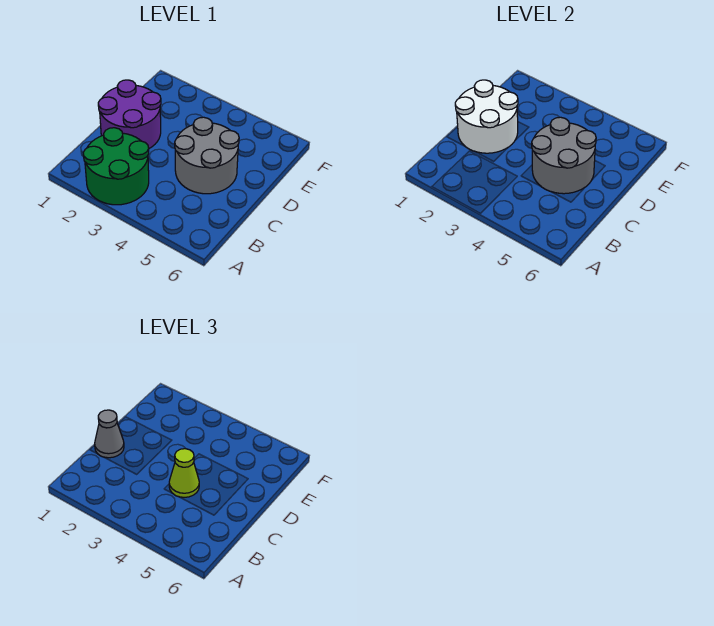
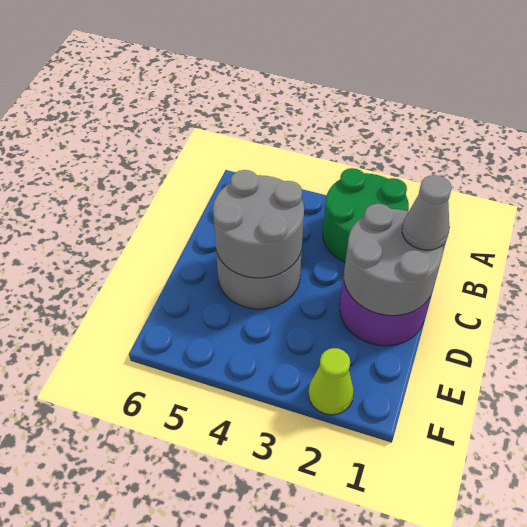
white round brick C1:D2 level 2 -> grey round brick C1:D2 level 2
lime cone C4 level 3 -> lime cone F2 level 1

